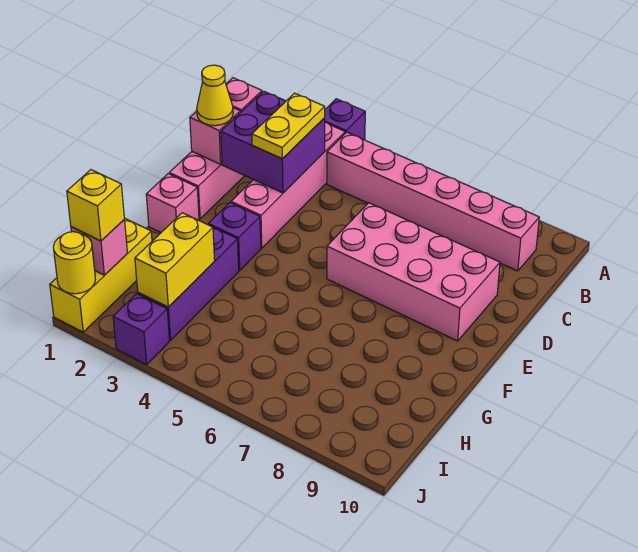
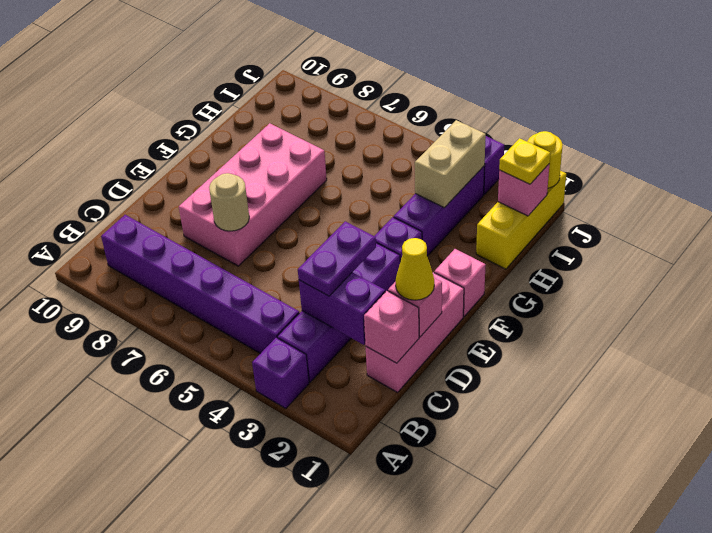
pink brick B3:E3 level 1 -> purple brick B3:E3 level 1
pink brick B4:B9 level 1 -> purple brick B4:B9 level 1
purple brick C2:D3 level 2 -> purple brick C2:C3 level 2
yellow plate C3:D3 level 3 -> purple plate C3:D3 level 3
pink brick D6:E9 level 1 -> pink brick D7:G8 level 1
none -> tan round brick D7 level 2
yellow brick H3:I3 level 2 -> tan brick H3:I3 level 2
yellow brick I1 level 3 -> yellow plate I1 level 3

